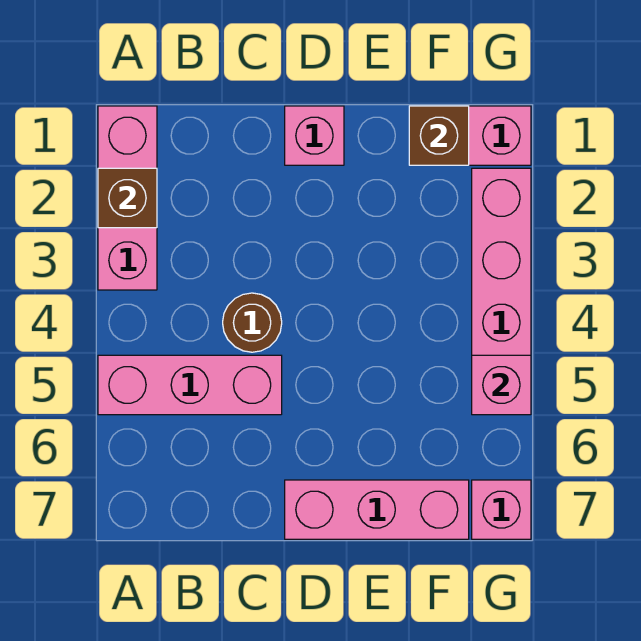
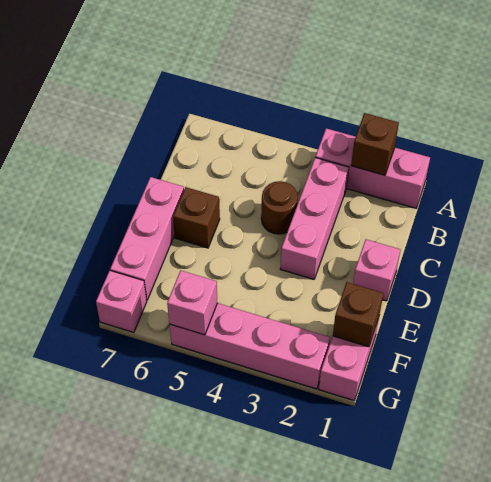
pink brick A5:C5 level 1 -> pink brick B3:D3 level 1
none -> brown brick D6 level 1

